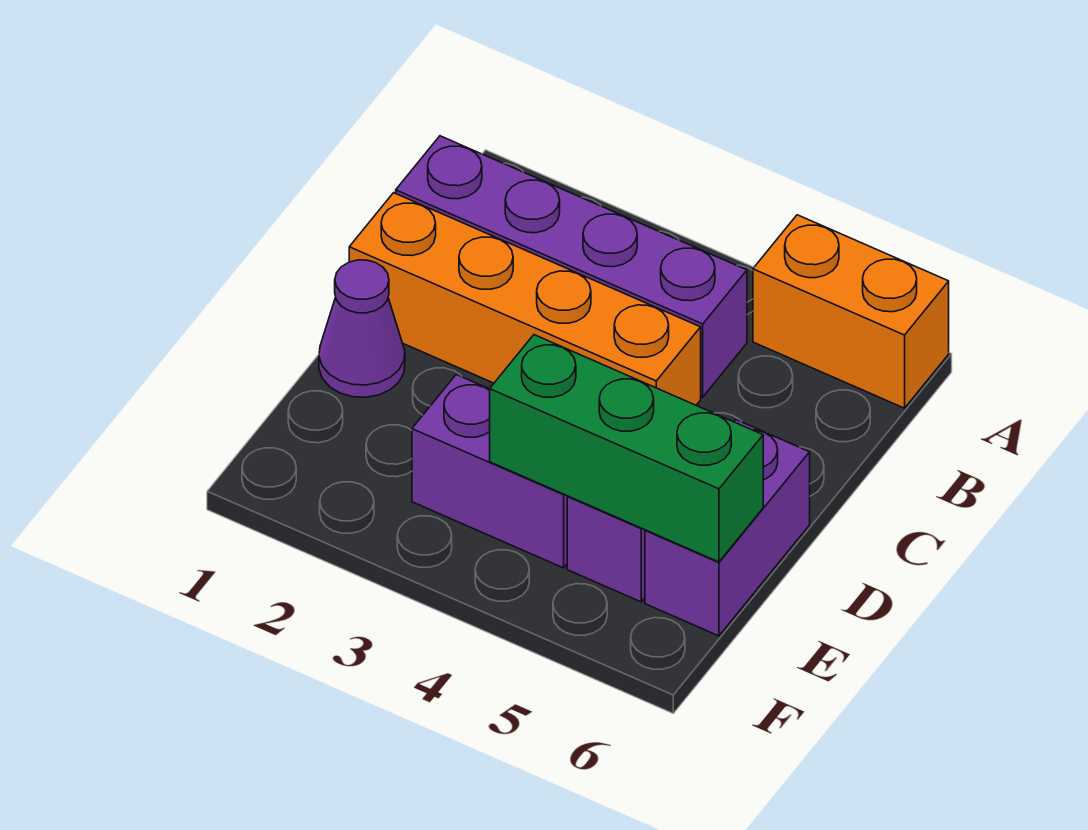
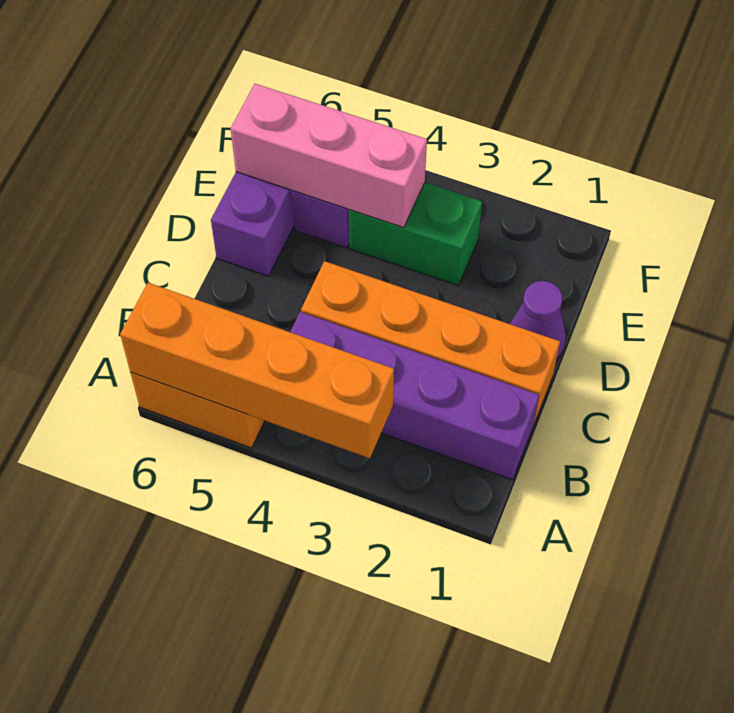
none -> orange brick A3:A6 level 2
purple brick E3:E4 level 1 -> green brick E3:E4 level 1
green brick E4:E6 level 2 -> pink brick E4:E6 level 2

